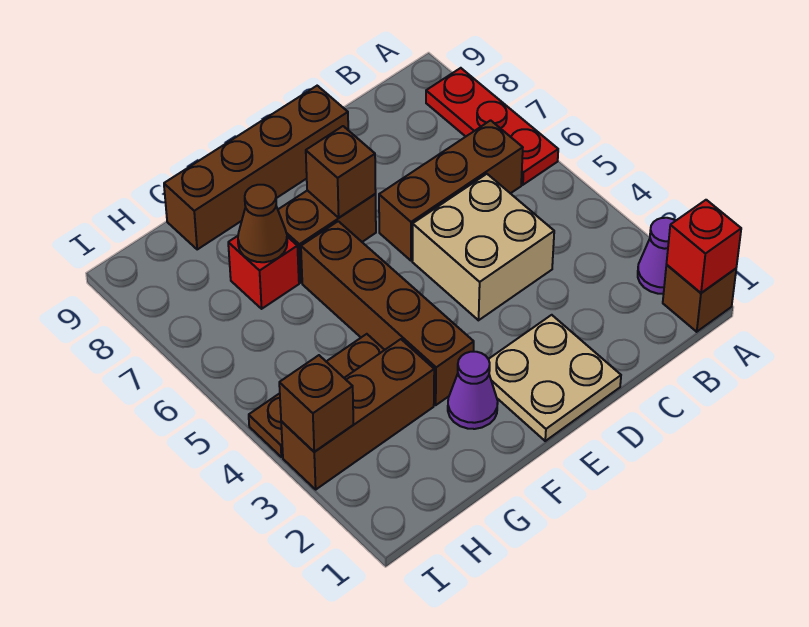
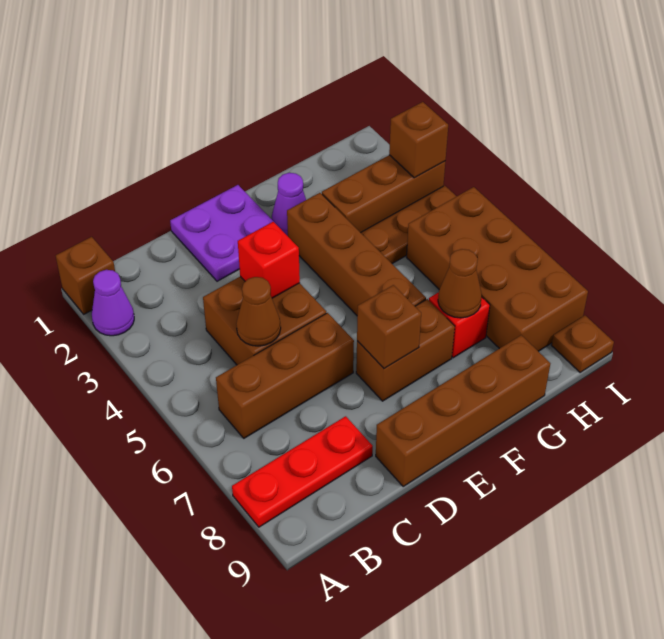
red brick A1 level 2 -> red brick D4 level 2
red plate A6:A8 level 1 -> red plate A8:C8 level 1
tan brick C4:D5 level 1 -> brown brick C4:D5 level 1
none -> brown cone C5 level 2
tan plate D1:E2 level 1 -> purple plate D1:E2 level 1
none -> brown brick H5:I8 level 1
none -> brown plate I9 level 1

